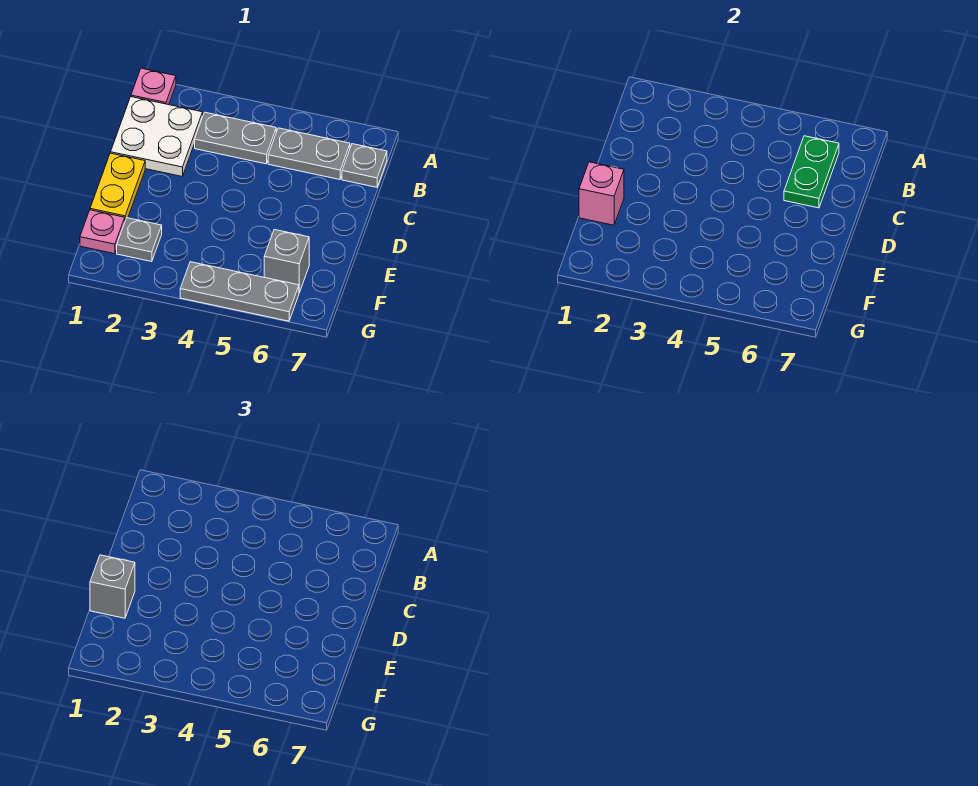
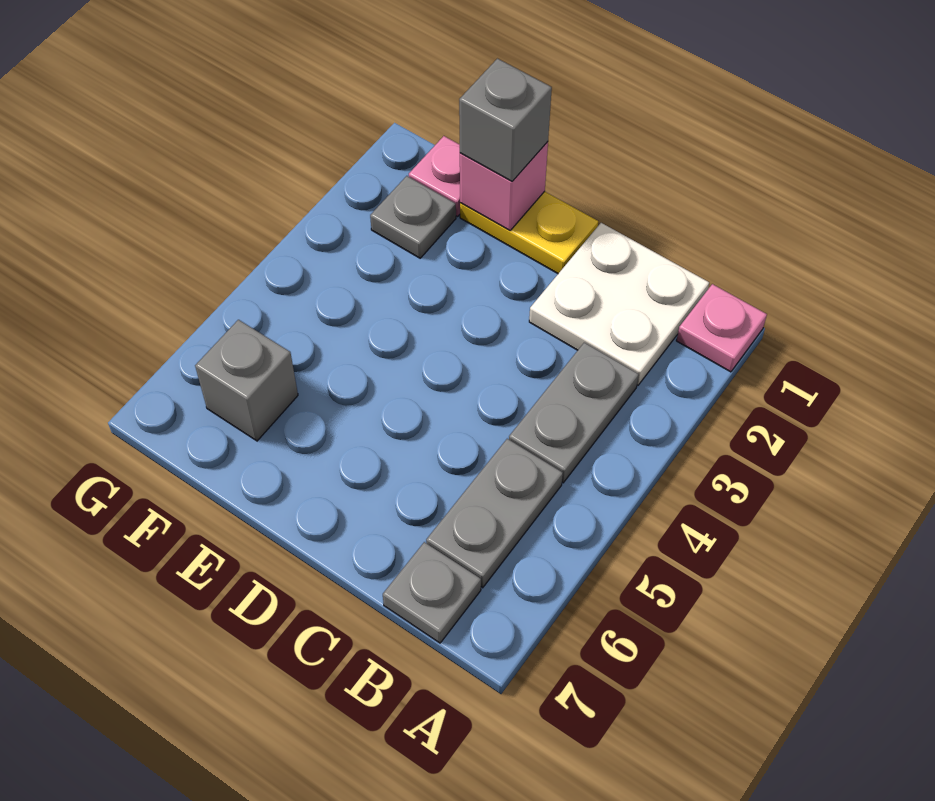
green plate B6:C6 level 2 -> none
grey plate G4:G6 level 1 -> none

